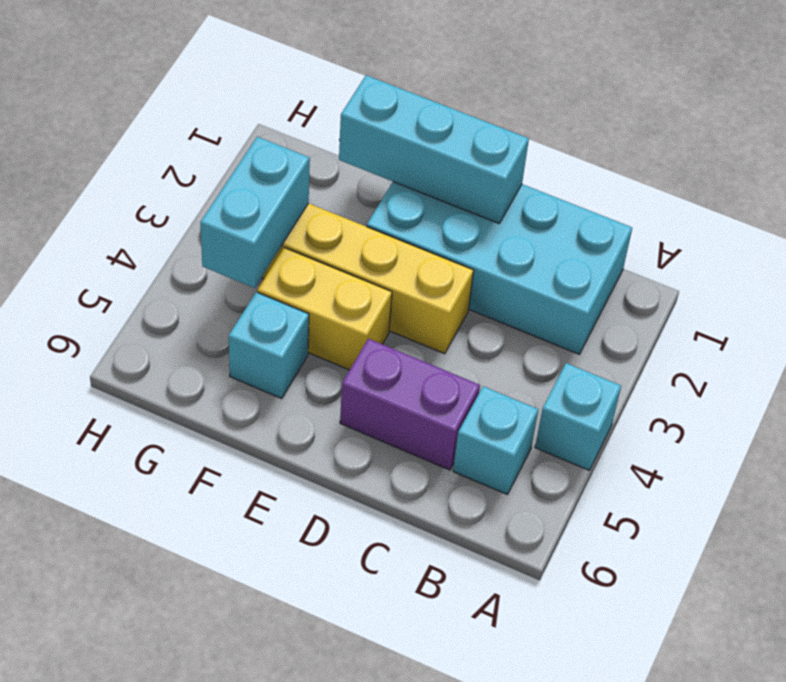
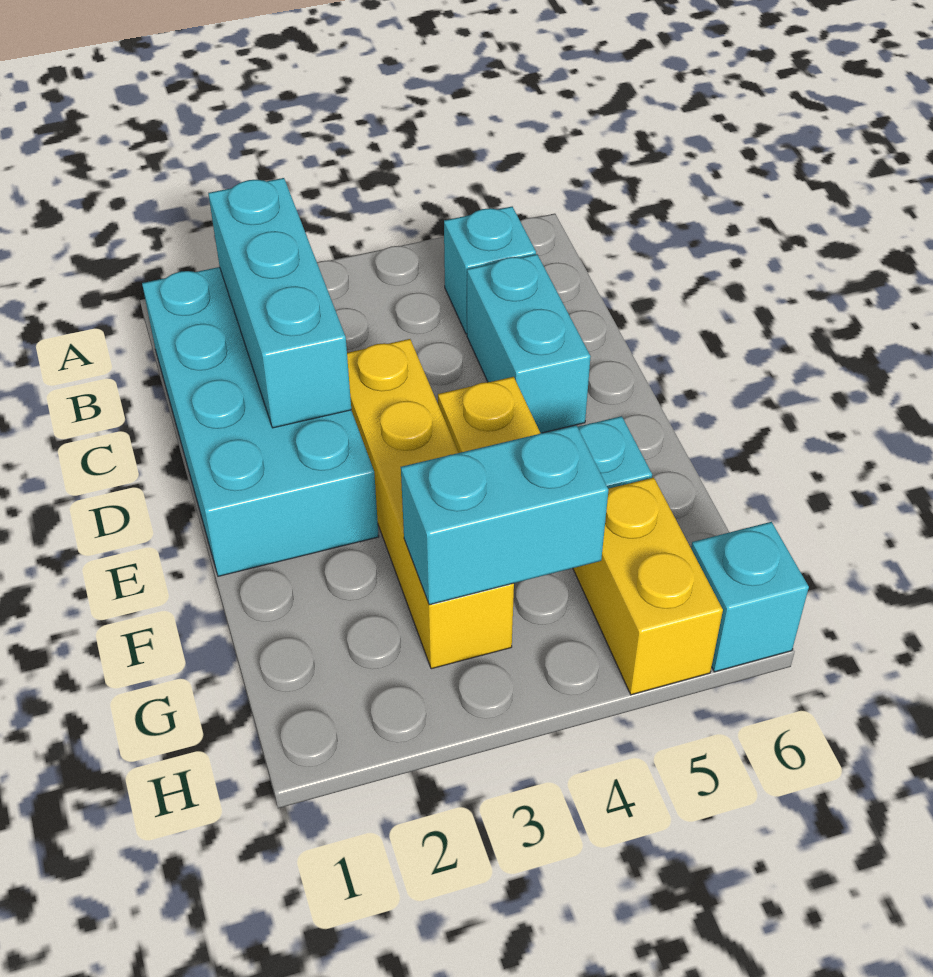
cyan brick A4 level 1 -> cyan brick H6 level 1
purple brick C5:D5 level 1 -> cyan brick C5:D5 level 1
cyan brick D1:F1 level 2 -> cyan brick B2:D2 level 2
none -> yellow brick G5:H5 level 1

